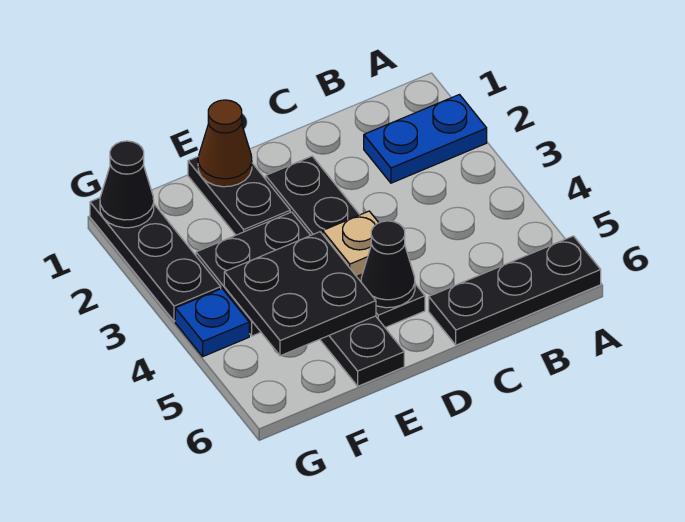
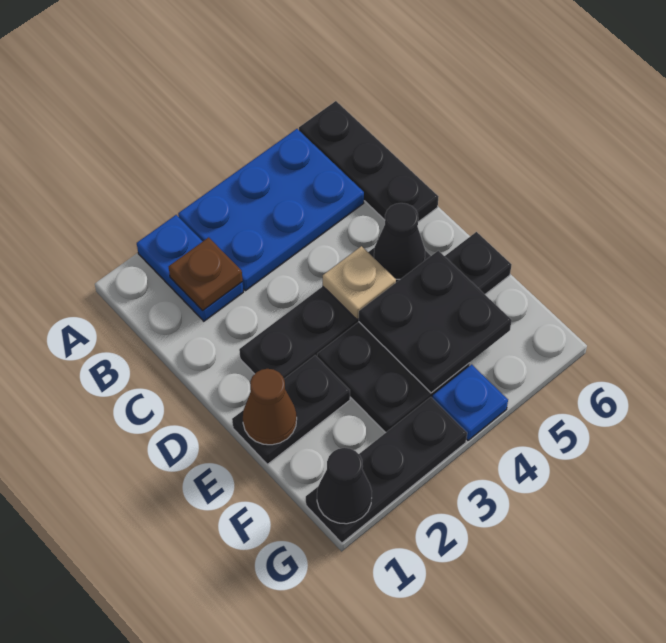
none -> blue plate A3:B5 level 1
none -> brown plate B2 level 2

